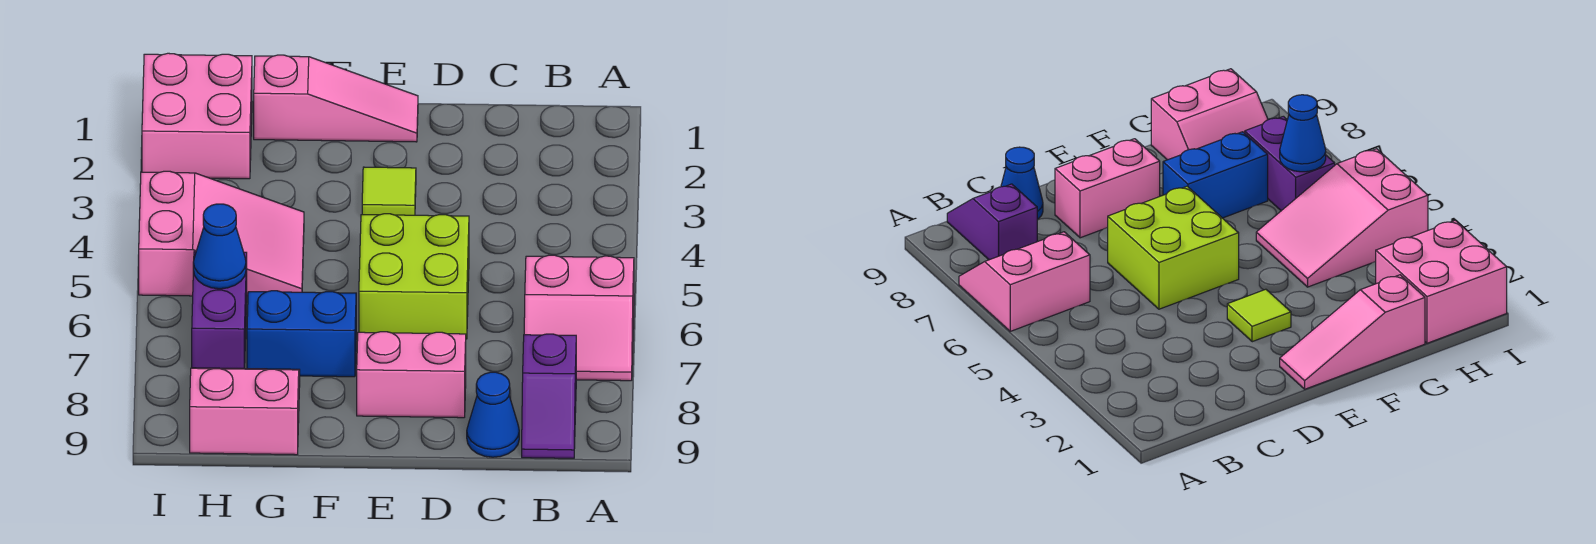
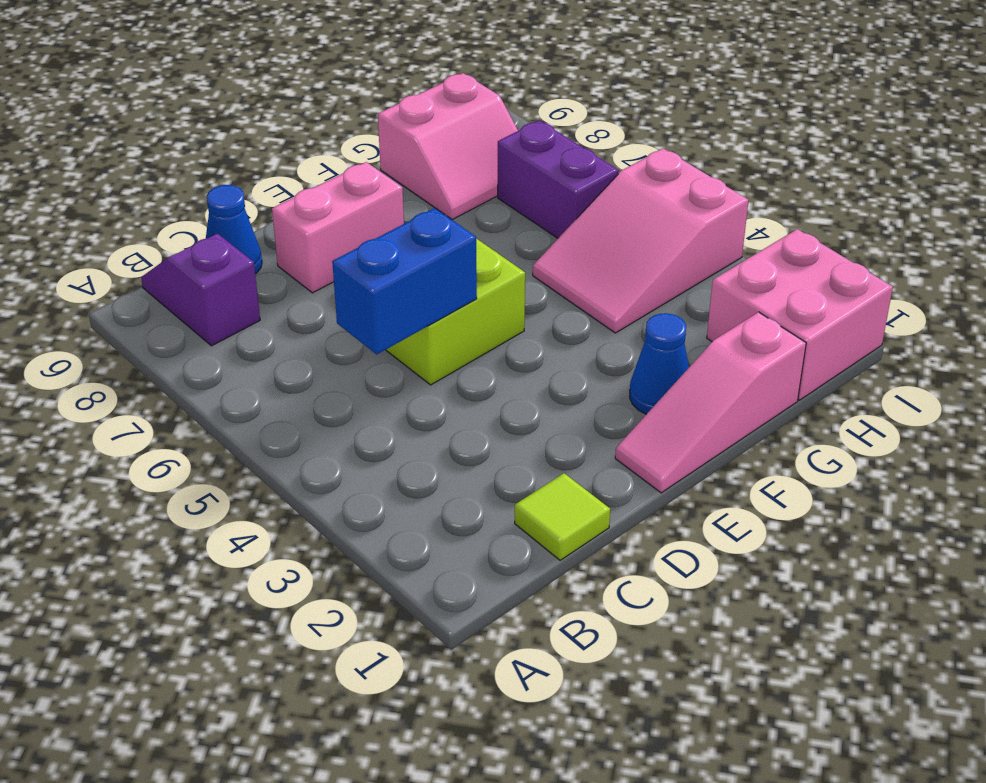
pink slope A6:B7 level 1 top 6 -> none
lime tile E3 level 1 -> lime tile C1 level 1
blue brick F7:G7 level 1 -> blue brick C5:D5 level 2
blue cone H6 level 2 -> blue cone F2 level 1

